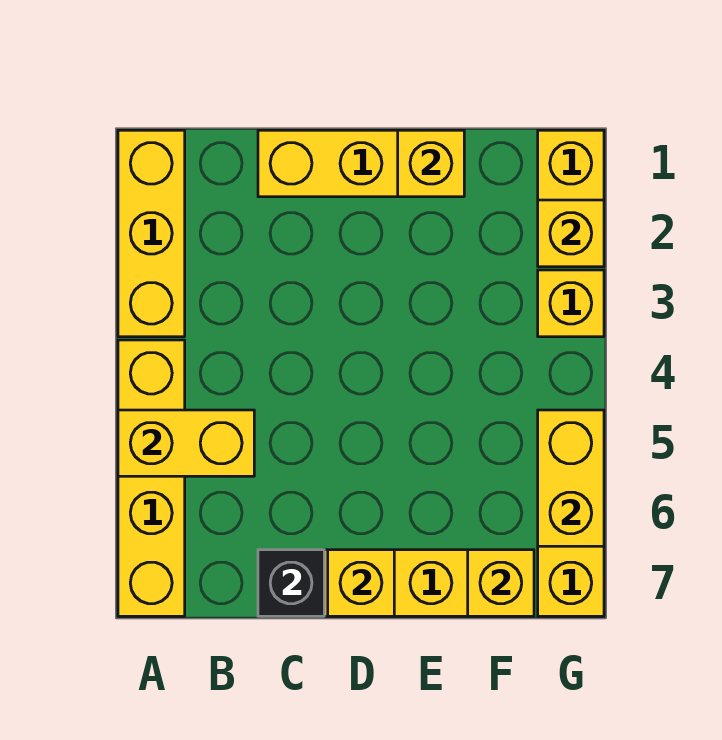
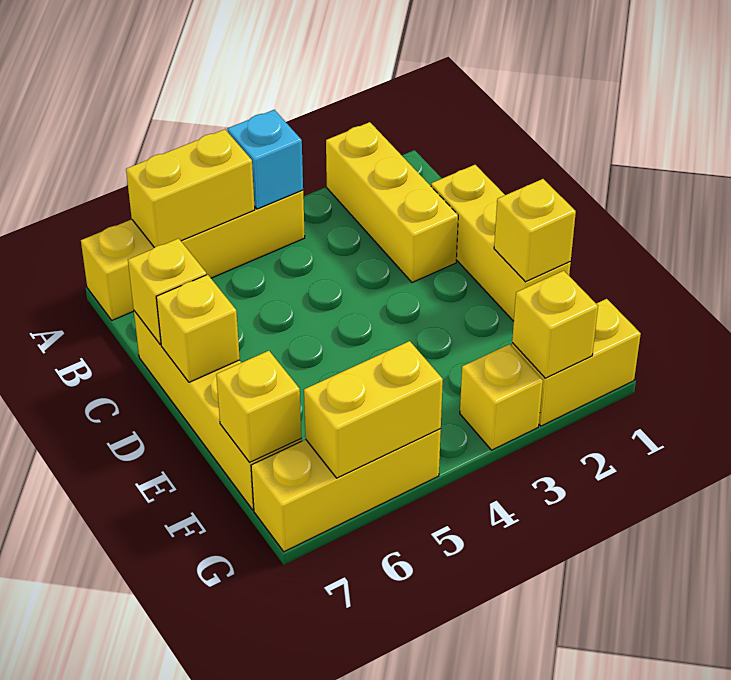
yellow brick A1:A3 level 1 -> yellow brick A2:C2 level 1
none -> cyan brick A4 level 2
yellow brick A5:B5 level 2 -> yellow brick A5:A6 level 2
black brick C7 level 2 -> yellow brick C7 level 2

